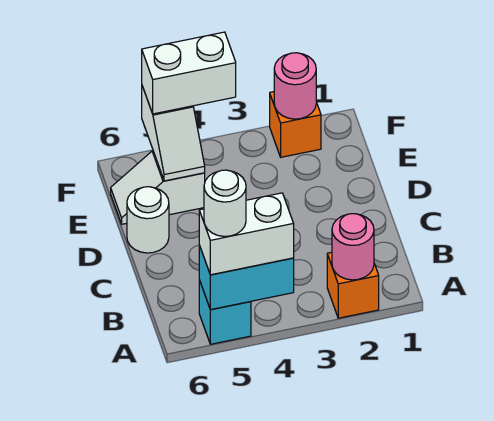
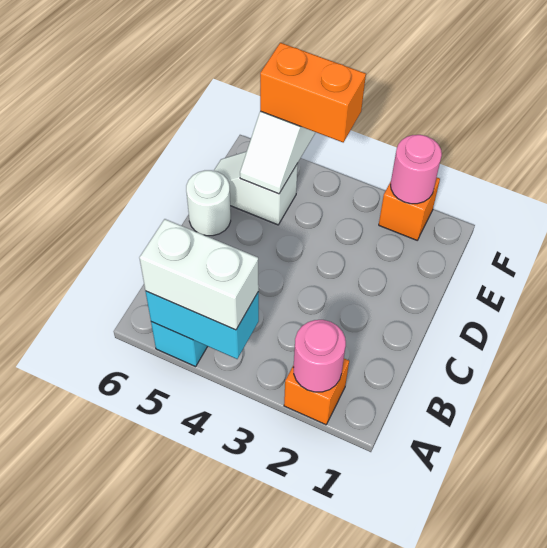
white round brick A5 level 4 -> none
white brick F4:F5 level 3 -> orange brick F4:F5 level 3

